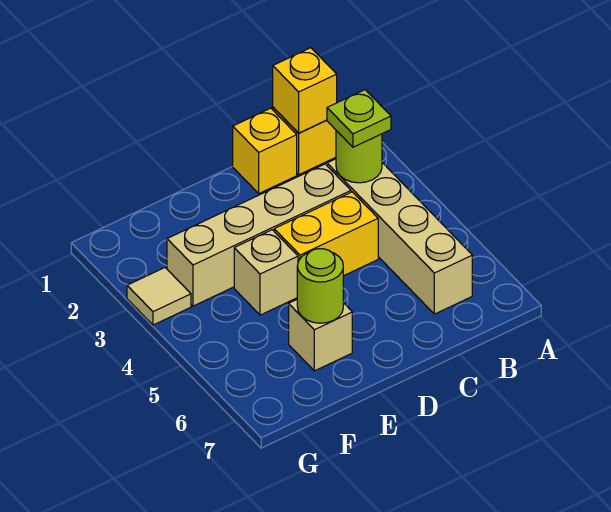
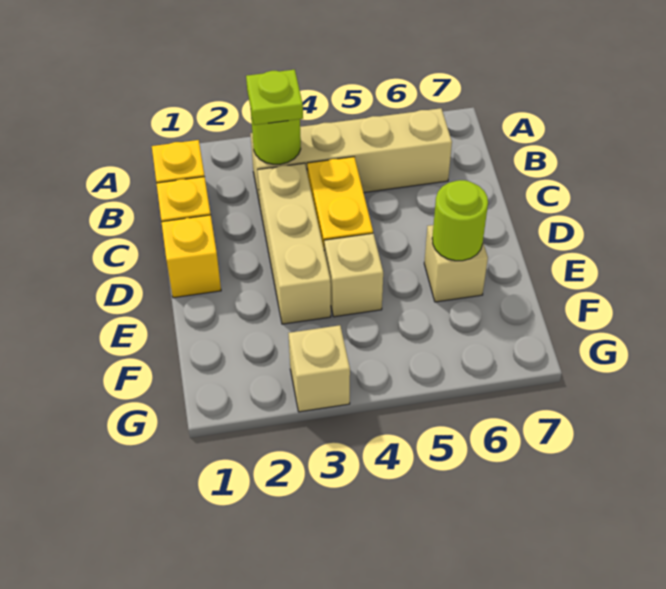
yellow brick B1 level 2 -> yellow brick D1 level 1
tan brick C3:F3 level 1 -> tan brick C3:E3 level 1
tan tile G3 level 1 -> tan brick G3 level 1

